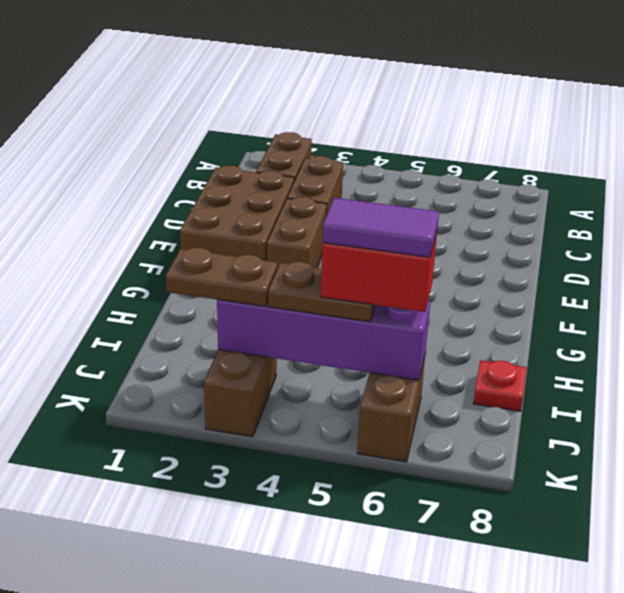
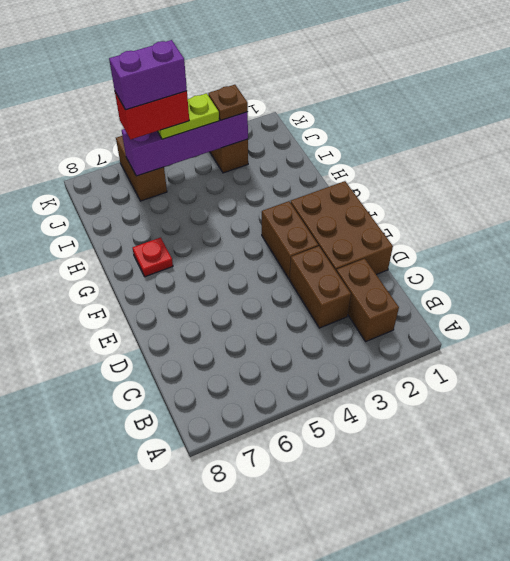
red plate I8 level 1 -> red plate G7 level 1
brown plate J2:J3 level 3 -> brown plate J3 level 3
brown plate J4:J5 level 3 -> lime plate J4:J5 level 3
purple tile J5:J6 level 5 -> purple brick J5:J6 level 5

